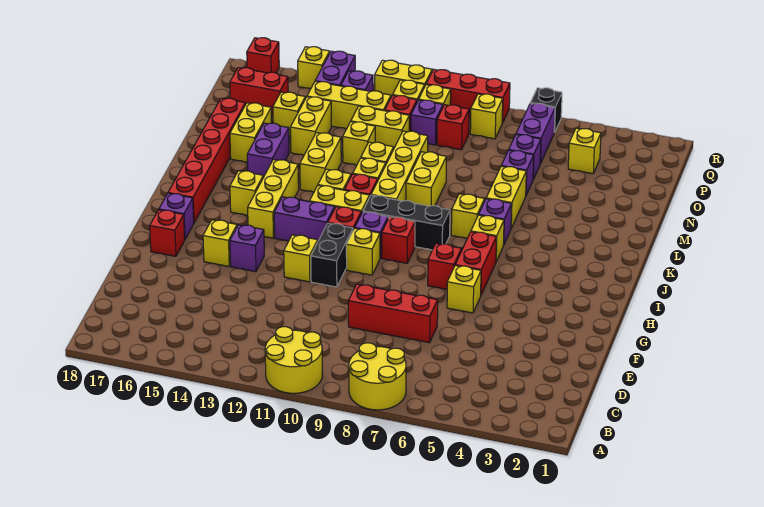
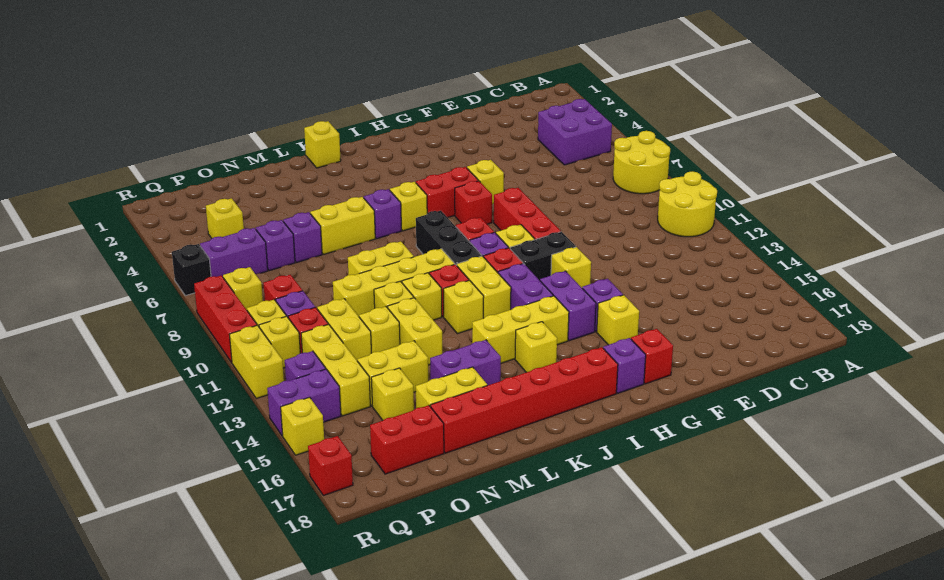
none -> purple brick B4:C5 level 1
red brick E7:E9 level 1 -> red brick G8:G10 level 1
none -> purple brick H13:H14 level 1
yellow brick K7 level 1 -> yellow brick K1 level 1
yellow brick L13:M13 level 1 -> yellow brick M12:M13 level 1
red brick P16:P17 level 1 -> red brick O17:P17 level 1

